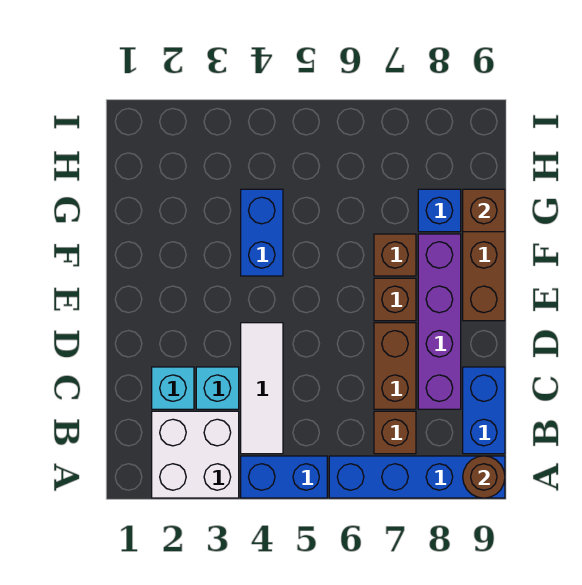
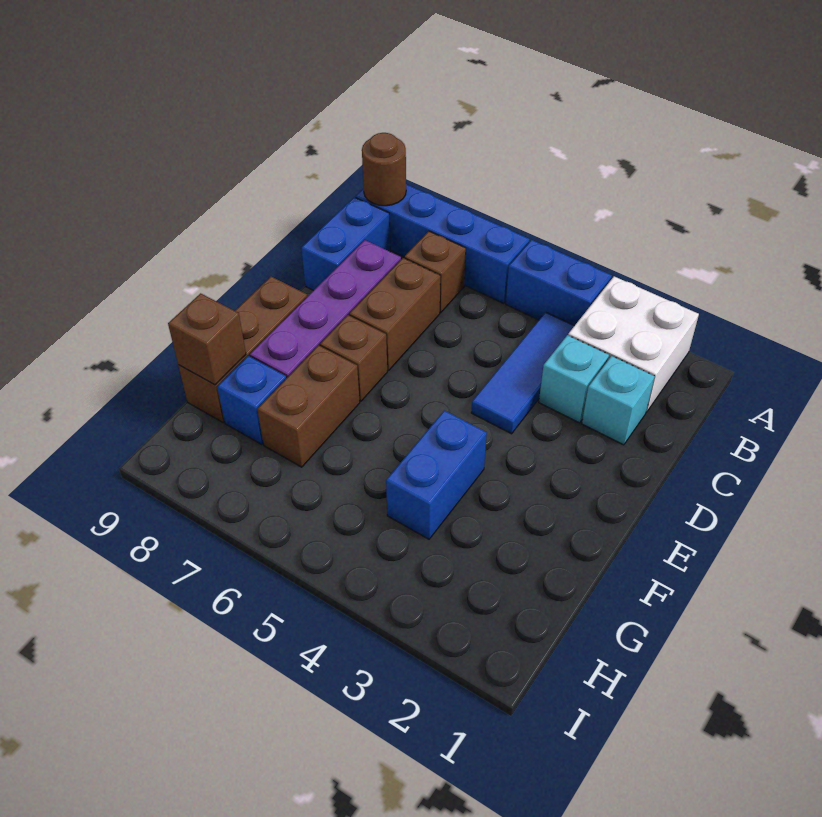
white tile B4:D4 level 1 -> blue tile B4:D4 level 1
brown brick F7 level 1 -> brown brick F7:G7 level 1

